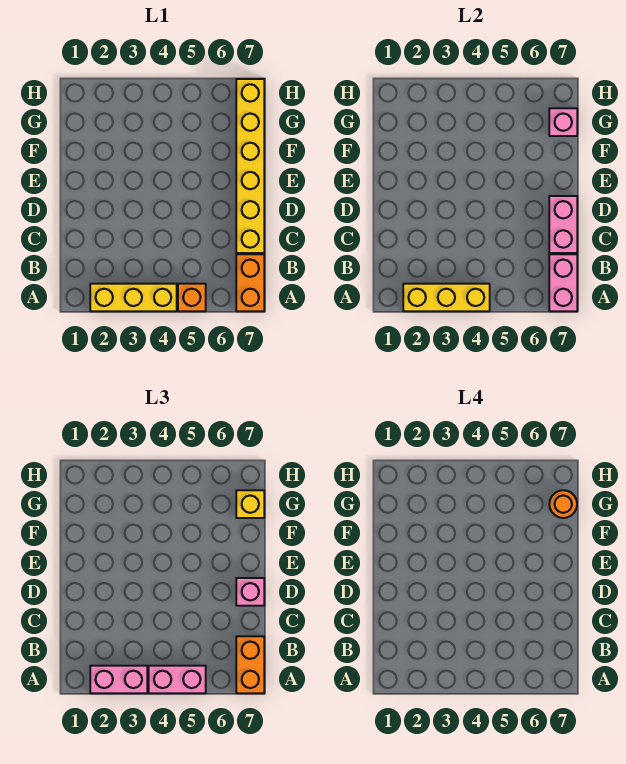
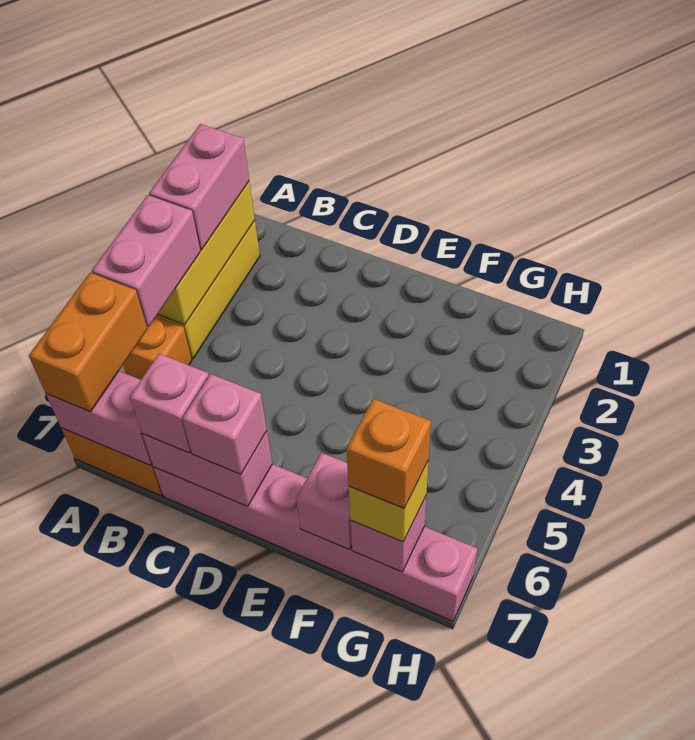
orange brick A7:B7 level 3 -> orange brick A6:A7 level 3
yellow brick C7:H7 level 1 -> pink brick C7:H7 level 1
none -> pink brick C7 level 3
none -> pink brick F7 level 2
orange round brick G7 level 4 -> orange brick G7 level 4

